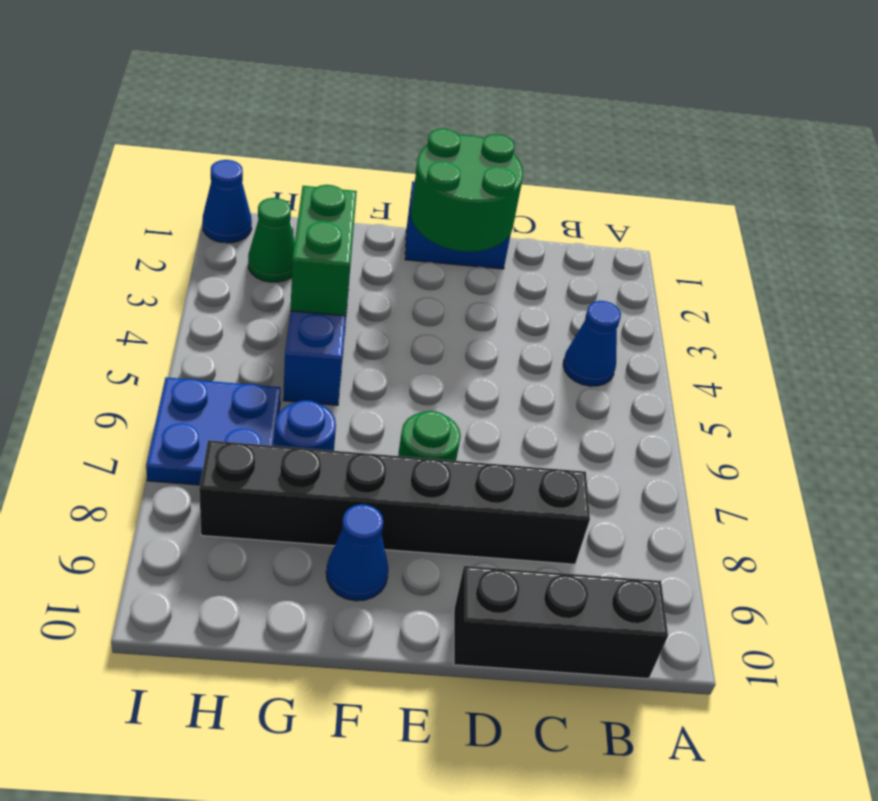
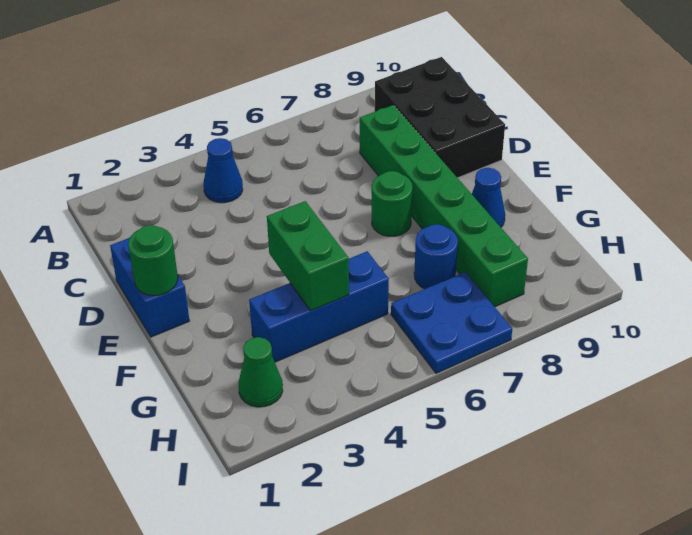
black brick B10:D10 level 1 -> black brick B9:D10 level 1
black brick C8:H8 level 1 -> green brick C8:H8 level 1
green round brick D1:E2 level 2 -> green round brick E1 level 2
green brick G3:G4 level 2 -> green brick F4:G4 level 2
blue cone I1 level 1 -> none

